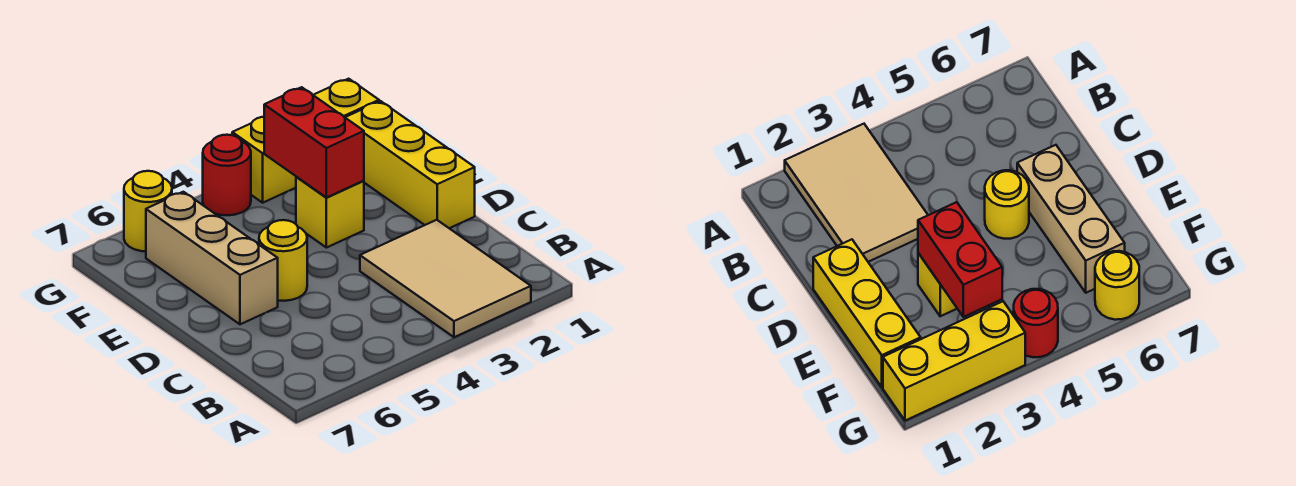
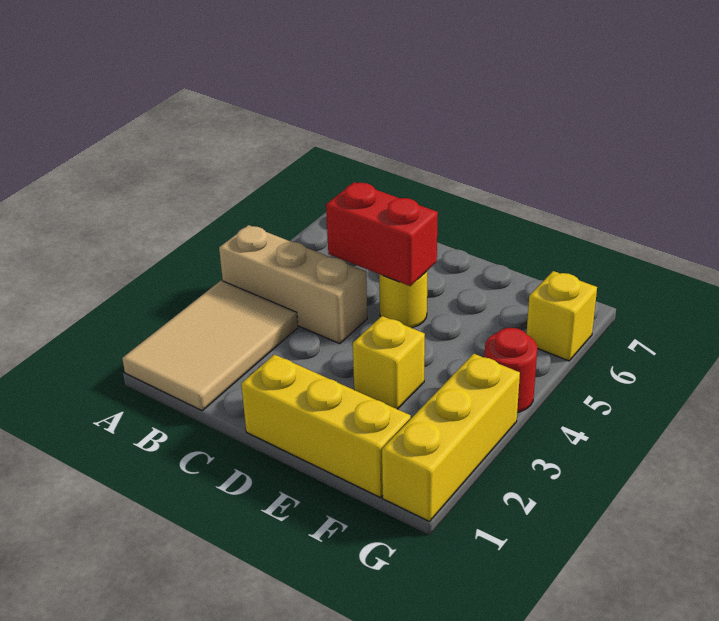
tan tile A2:C3 level 1 -> tan tile A1:B3 level 1
tan brick D6:F6 level 1 -> tan brick A4:C4 level 1
red brick E3:F3 level 2 -> red brick C5:D5 level 2
yellow round brick G6 level 1 -> yellow brick G6 level 1

